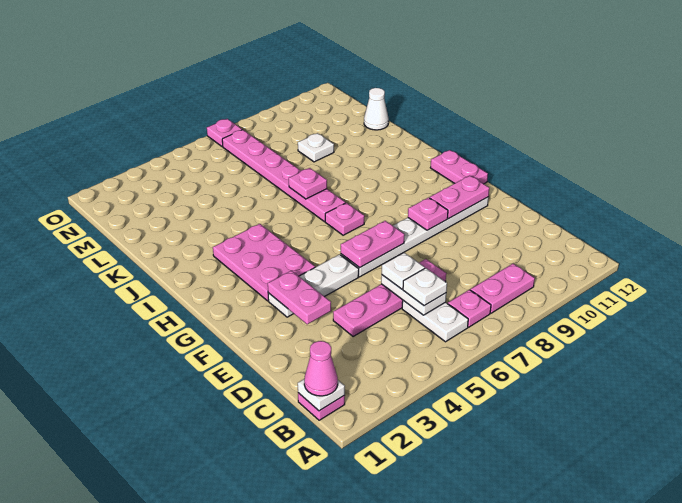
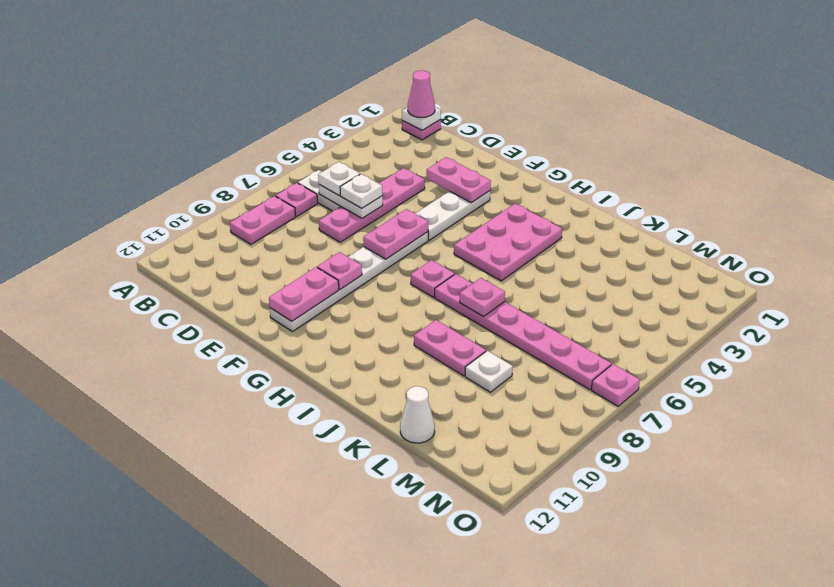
pink plate G3:I4 level 1 -> pink plate H3:I5 level 1
pink plate G12:H12 level 1 -> pink plate J9:K9 level 1

